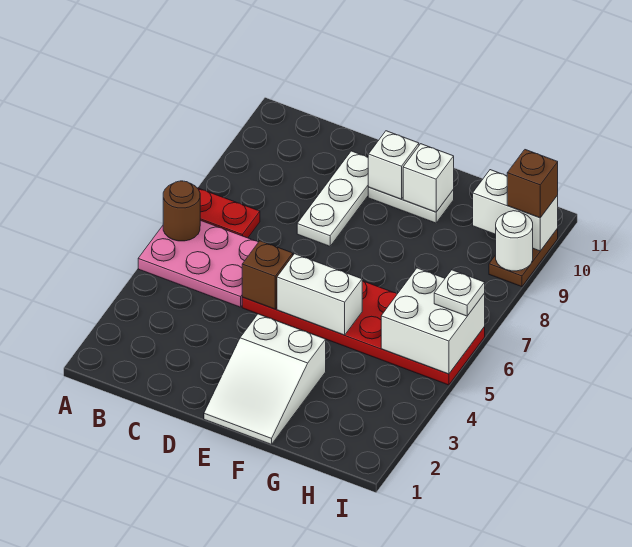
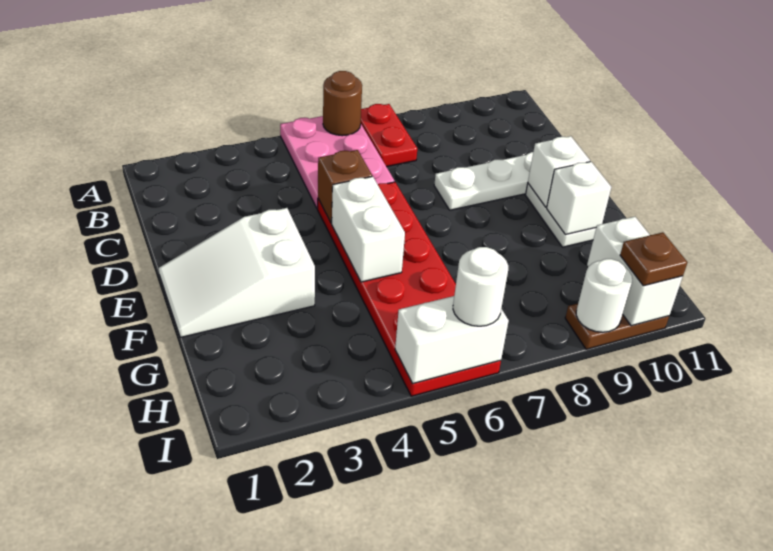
white brick H5:I6 level 2 -> white brick I5:I6 level 2
white plate I6 level 3 -> white round brick I6 level 3
brown brick I10 level 3 -> brown plate I10 level 3

